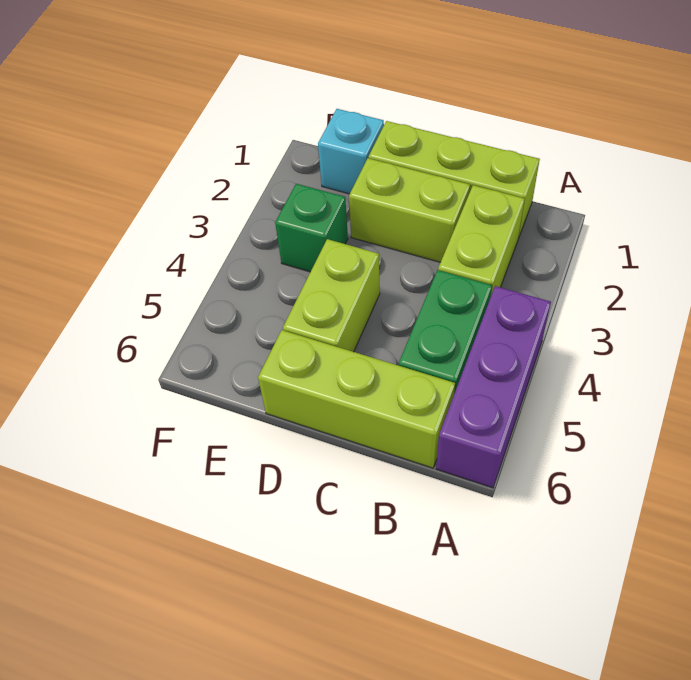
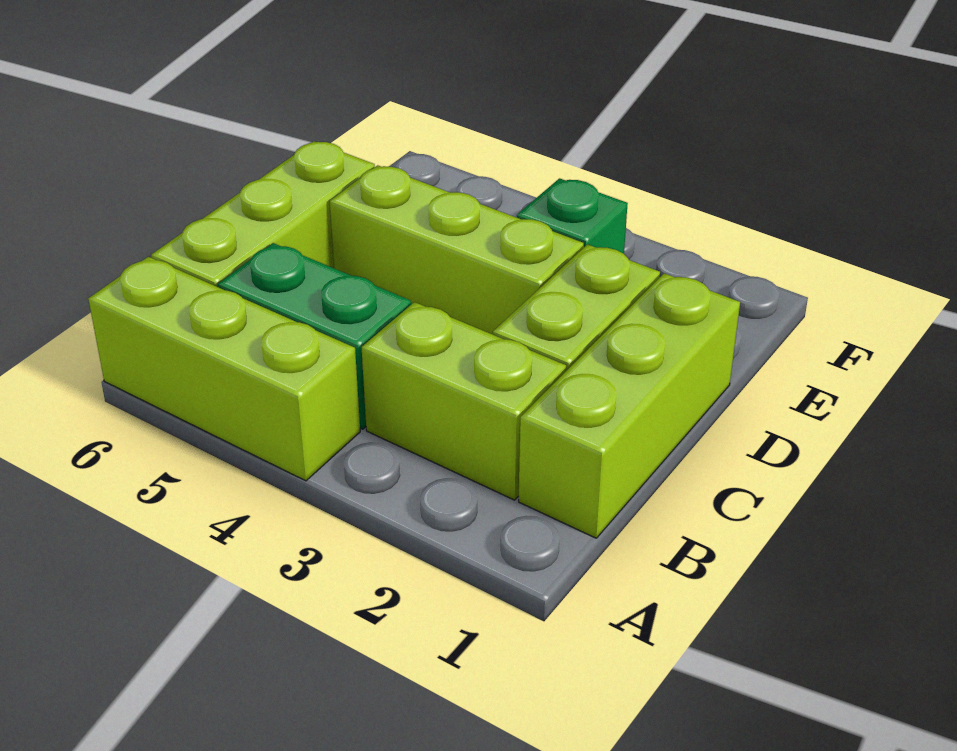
purple brick A4:A6 level 1 -> lime brick A4:A6 level 1
lime brick D4:D5 level 1 -> lime brick D3:D5 level 1
cyan brick E1 level 1 -> none

